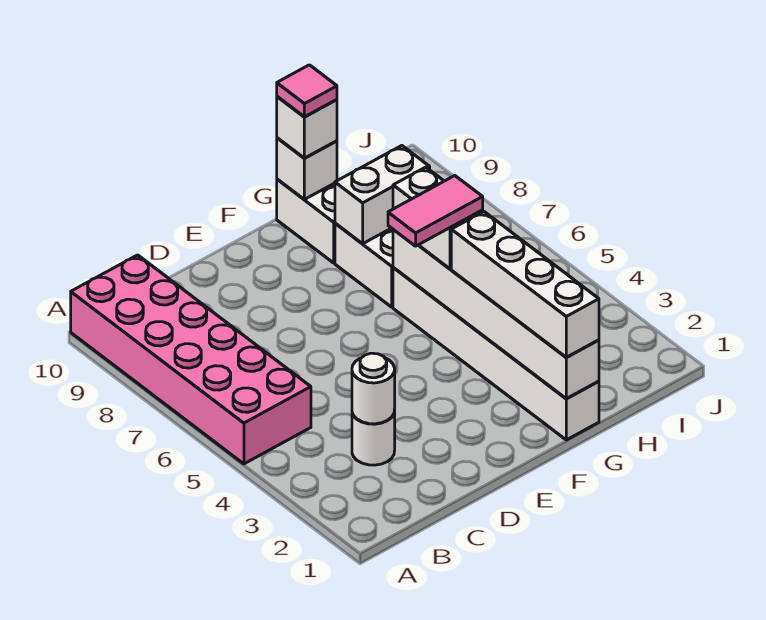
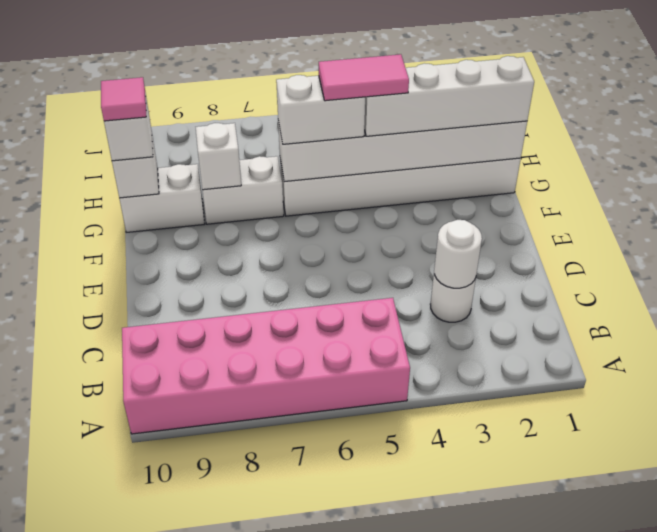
pink tile F5:G5 level 4 -> pink tile G4:G5 level 4
white brick G8:H8 level 2 -> white brick G8 level 2

